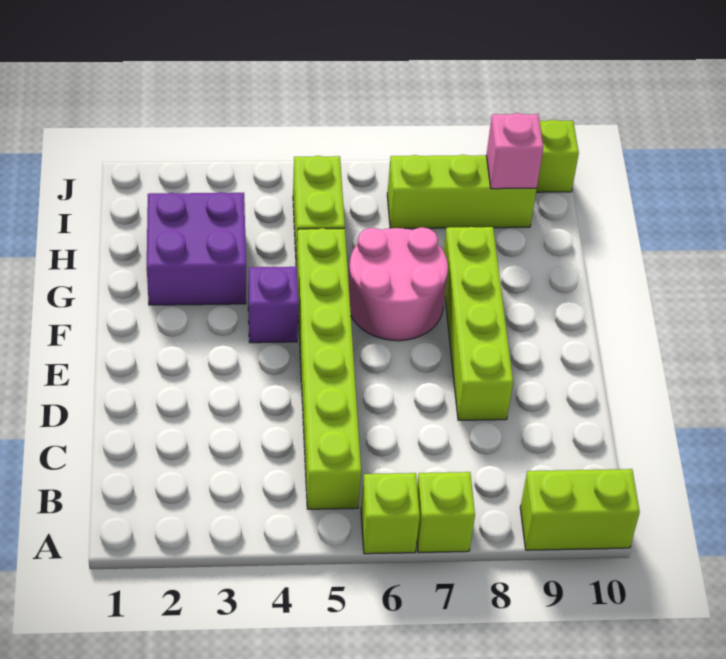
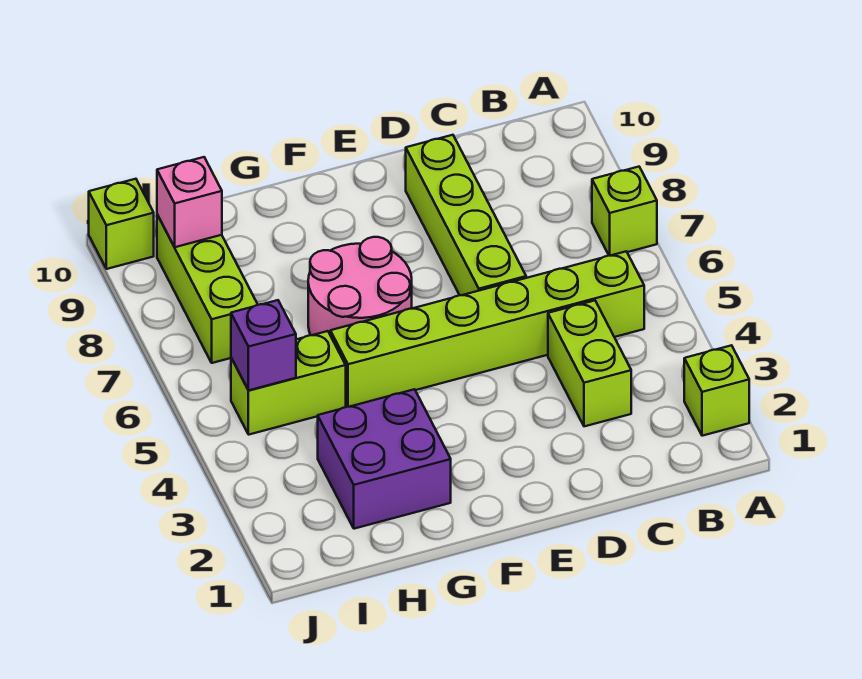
lime brick A6 level 1 -> lime brick A2 level 1
lime brick A9:A10 level 1 -> lime brick C3:C4 level 1
lime brick D8:G8 level 1 -> lime brick D6:D9 level 1
purple brick F4 level 1 -> purple brick I5 level 2

